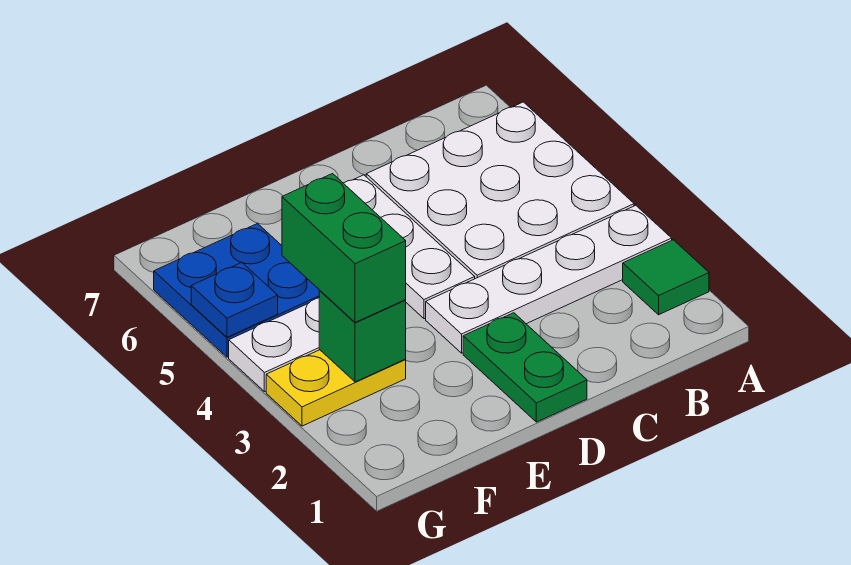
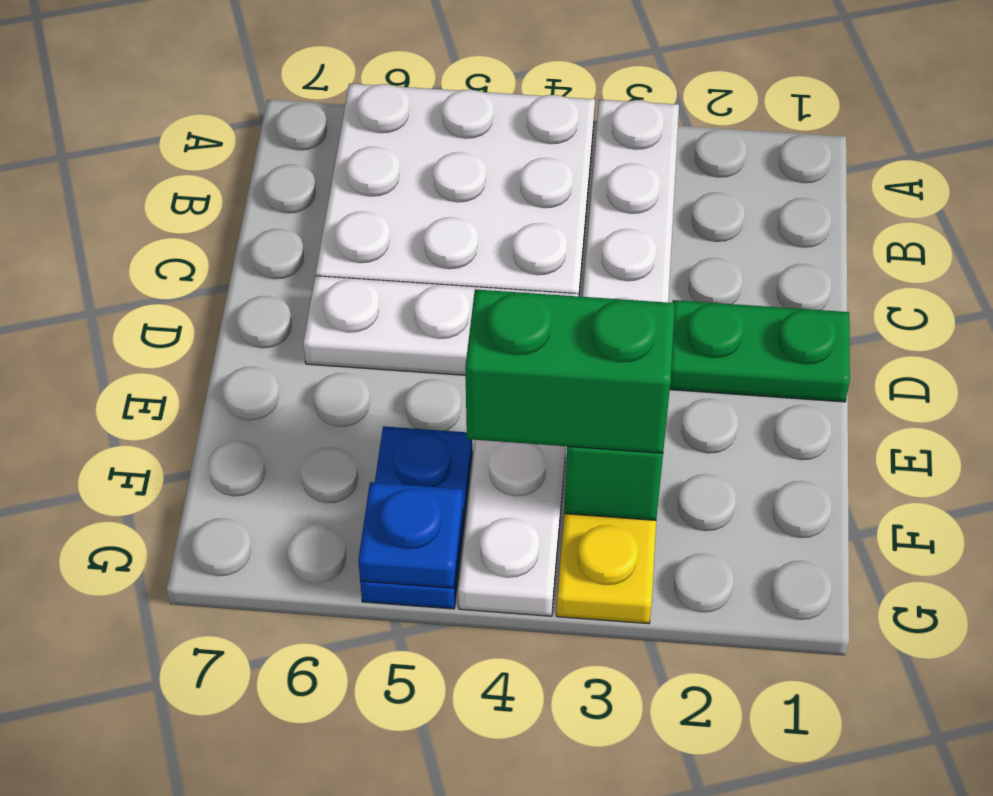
green tile A2 level 1 -> none
blue plate F5:G6 level 1 -> blue plate F5:G5 level 1

